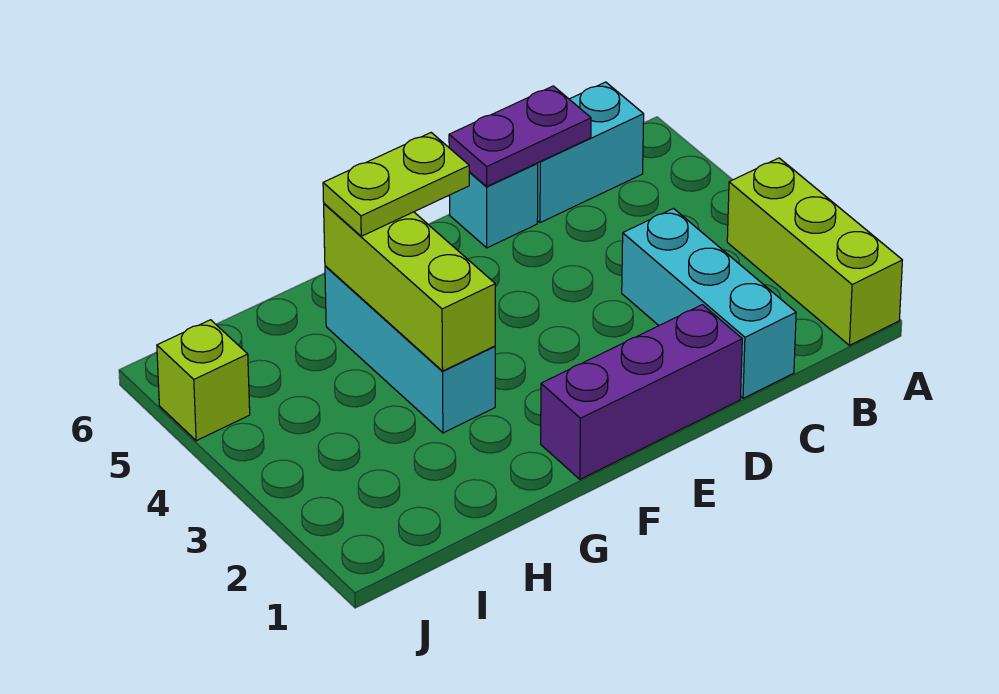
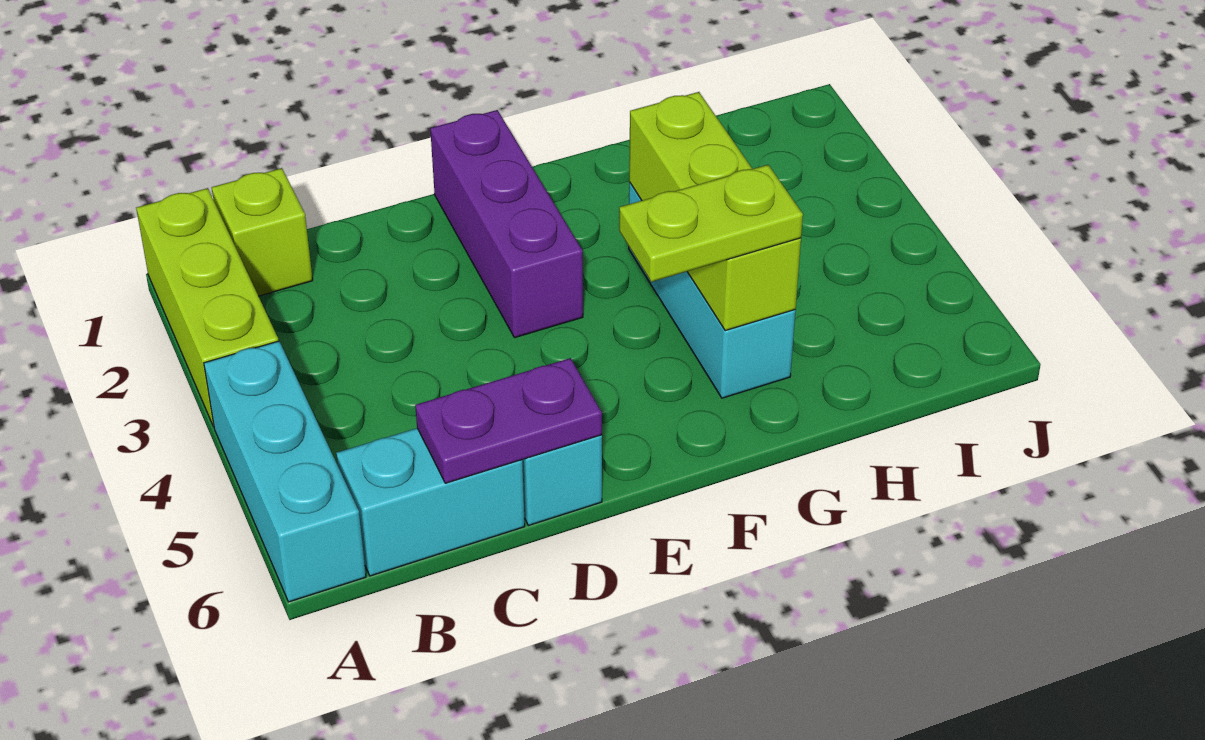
cyan brick C1:C3 level 1 -> cyan brick A4:A6 level 1
purple brick D1:F1 level 1 -> purple brick E1:E3 level 1
lime brick J5 level 1 -> lime brick B1 level 1

